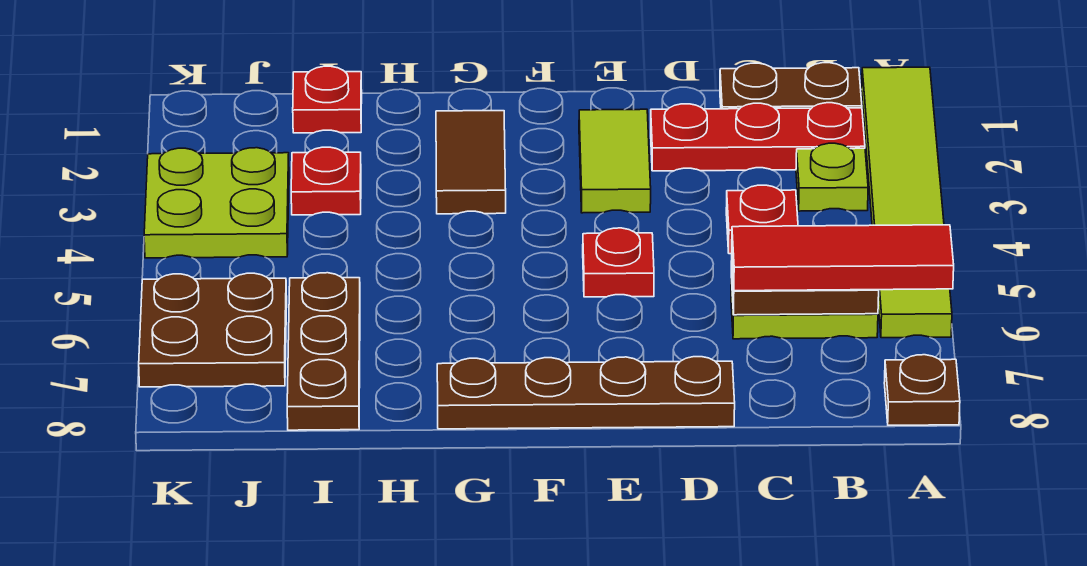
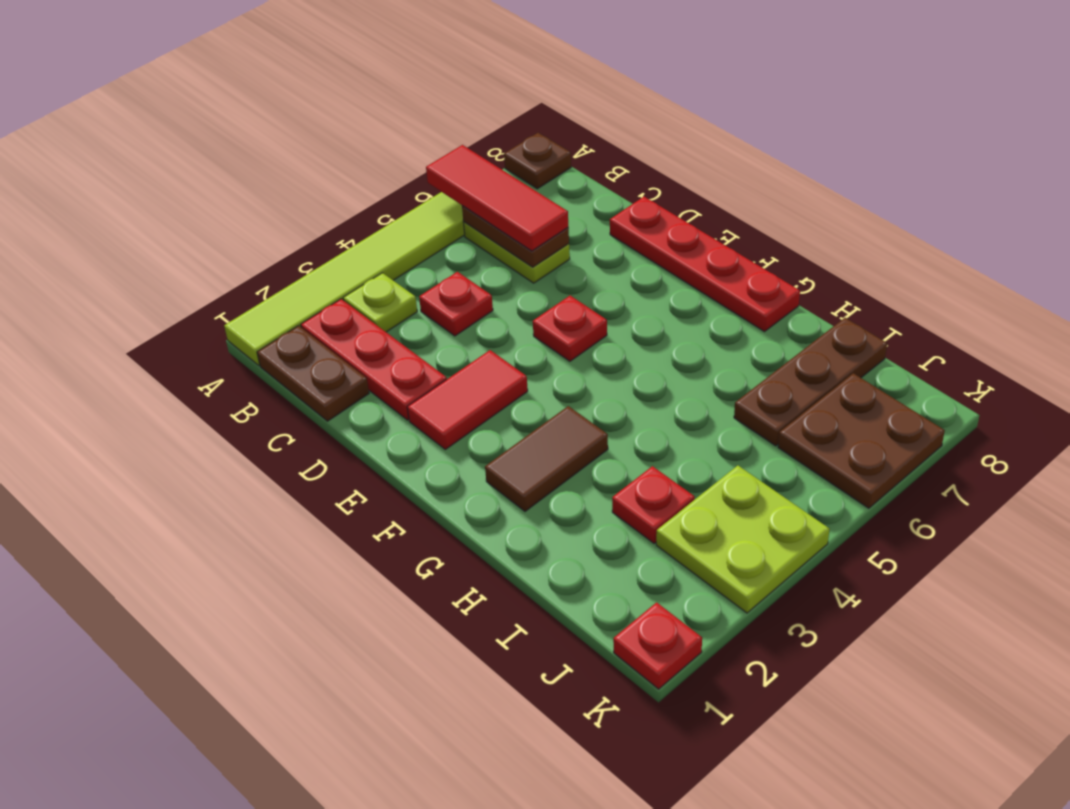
brown plate D8:G8 level 1 -> red plate D8:G8 level 1
lime tile E2:E3 level 1 -> red tile E2:E3 level 1
red plate I1 level 1 -> red plate K1 level 1

